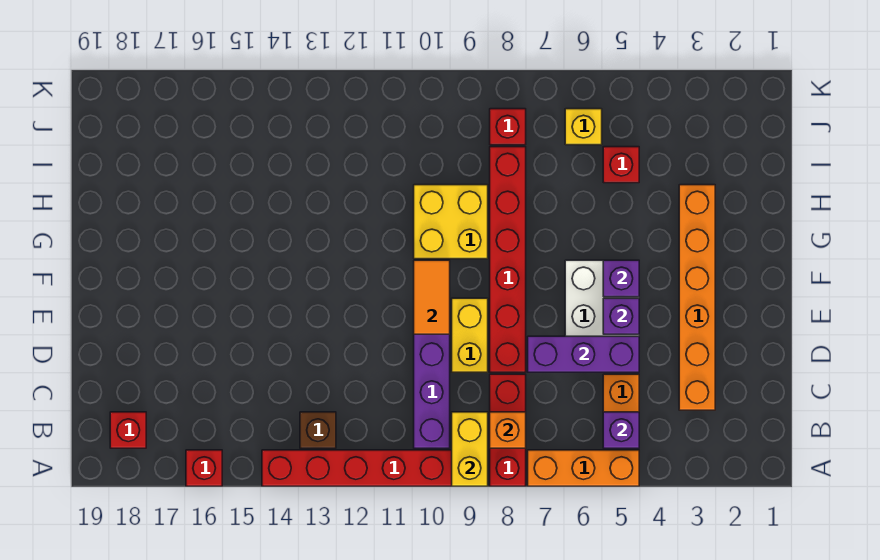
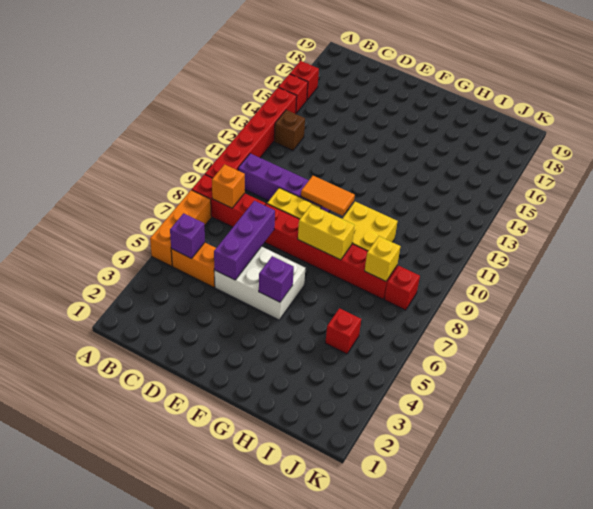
yellow brick A9:B9 level 2 -> yellow brick F8:G8 level 2
red brick B18 level 1 -> red brick A15 level 1
orange brick C3:H3 level 1 -> none
purple brick E5 level 2 -> none
yellow brick J6 level 1 -> yellow brick I8 level 2

